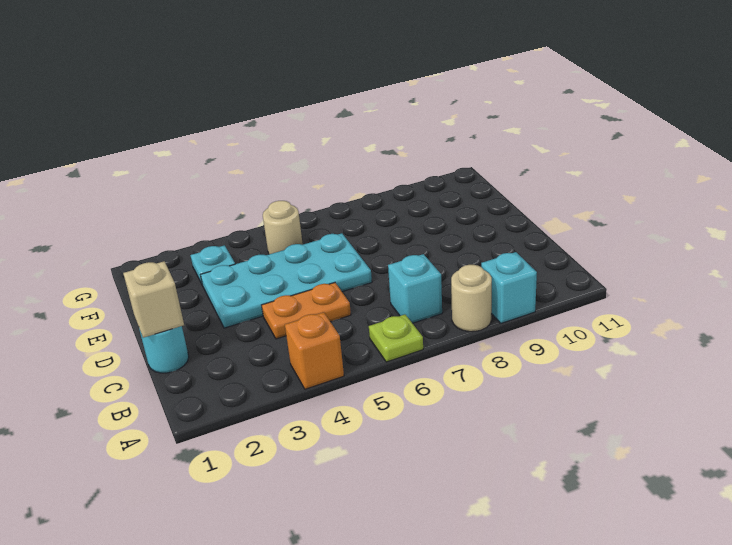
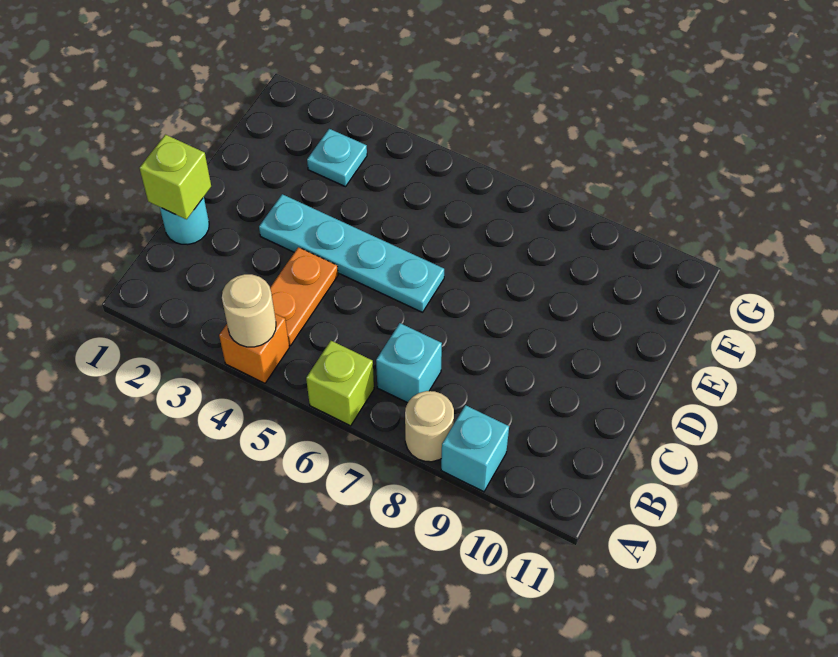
lime plate A6 level 1 -> lime brick A6 level 1
tan brick C1 level 2 -> lime brick C1 level 2
orange plate C4:C5 level 1 -> orange plate B4:C4 level 1
cyan plate D3:E6 level 1 -> cyan plate D3:D6 level 1
tan round brick F5 level 1 -> tan round brick A4 level 2

